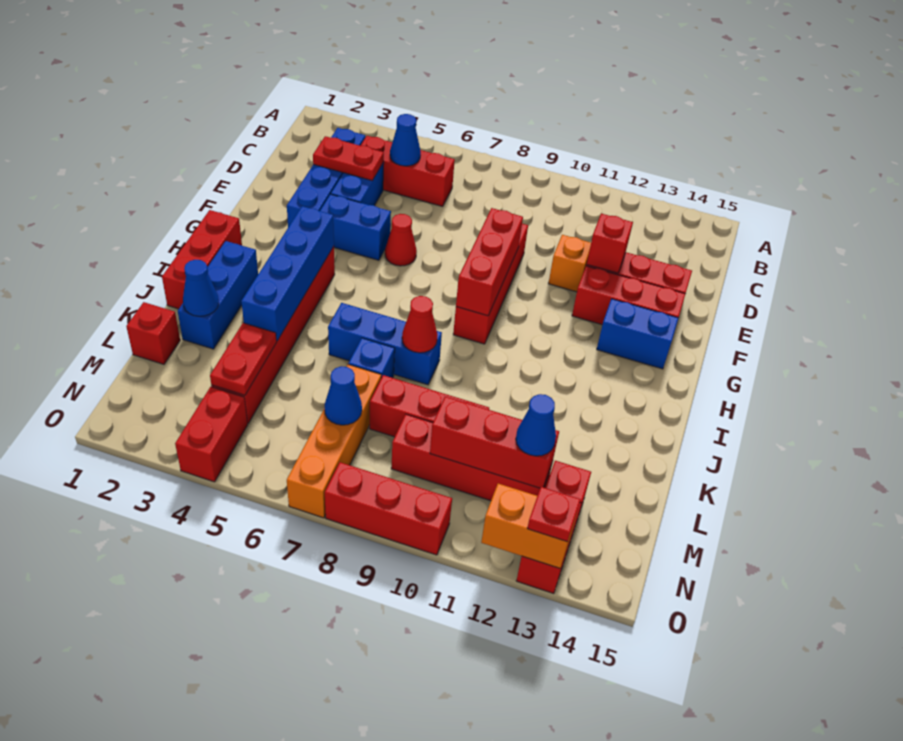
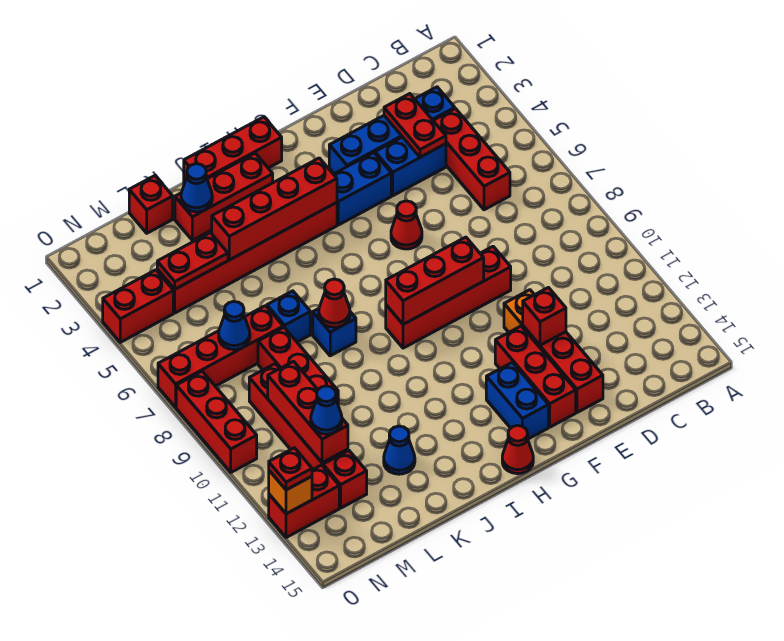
blue cone C5 level 2 -> blue cone K13 level 1
blue brick F4:F5 level 1 -> blue brick F4:G4 level 1
blue brick H4:K4 level 2 -> red brick H4:K4 level 2
none -> red cone H15 level 1
blue brick I2:K2 level 1 -> red brick I2:K2 level 1
blue brick J6:J8 level 1 -> blue brick J8 level 1
orange brick L7:O7 level 1 -> red brick L7:O7 level 1
orange brick O12:O13 level 2 -> orange brick O13 level 2

